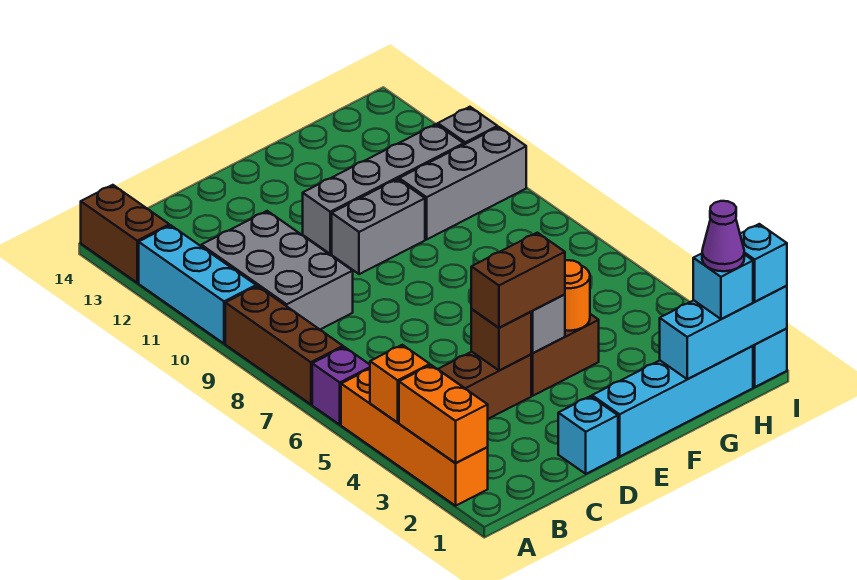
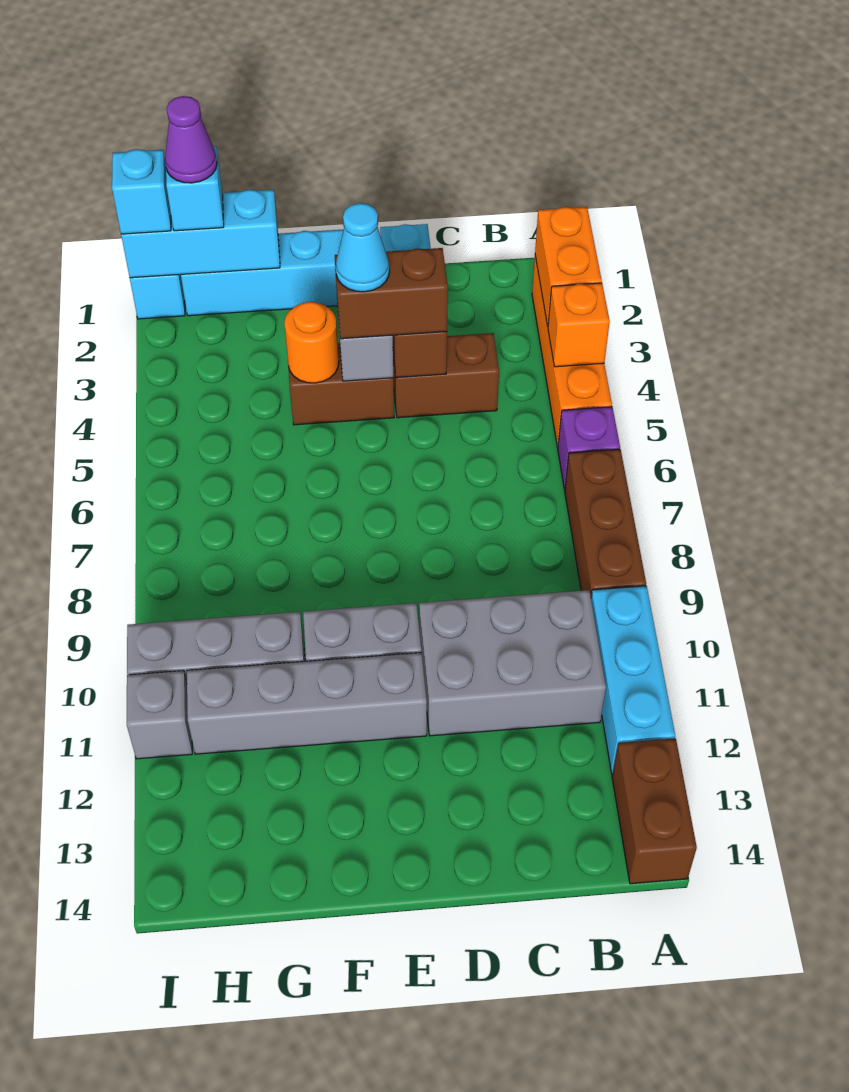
grey brick B9:C11 level 1 -> grey brick B10:D11 level 1
none -> cyan cone E4 level 4

